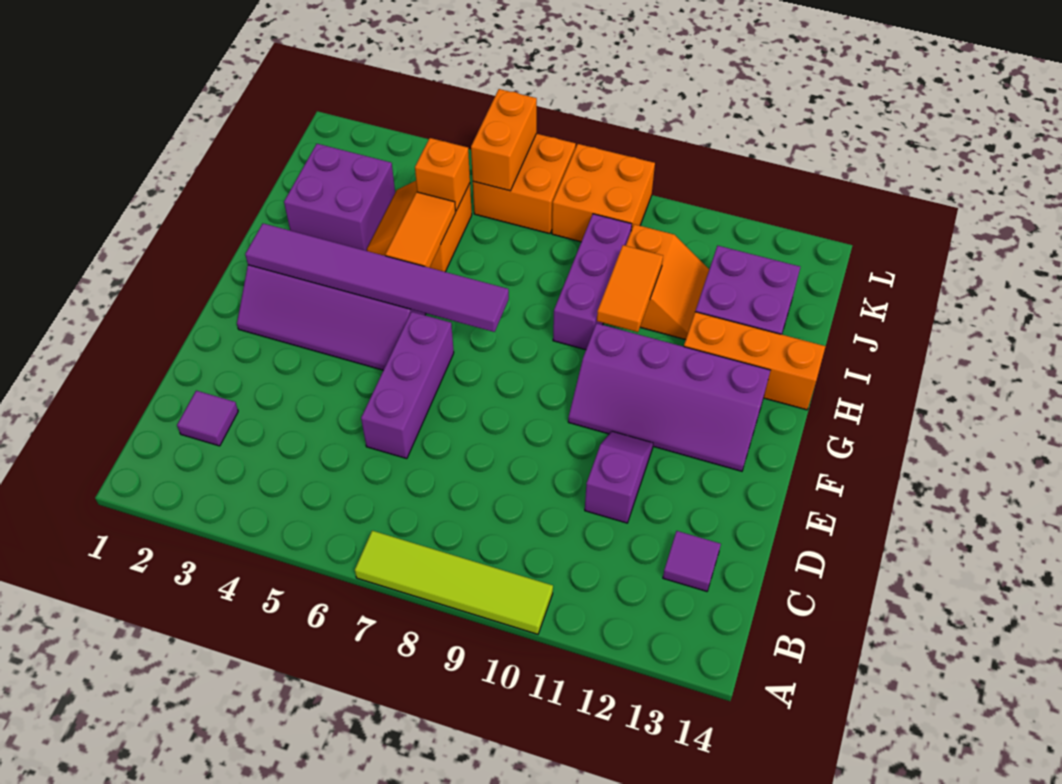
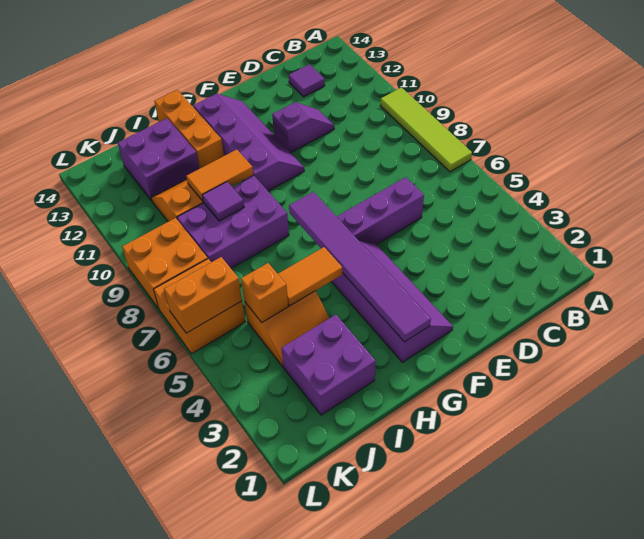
purple tile C2 level 1 -> purple tile I9 level 2
purple slope D11:E11 level 1 top D -> purple slope D11:E11 level 1 top E
purple brick H9:J9 level 1 -> purple brick H8:J9 level 1

